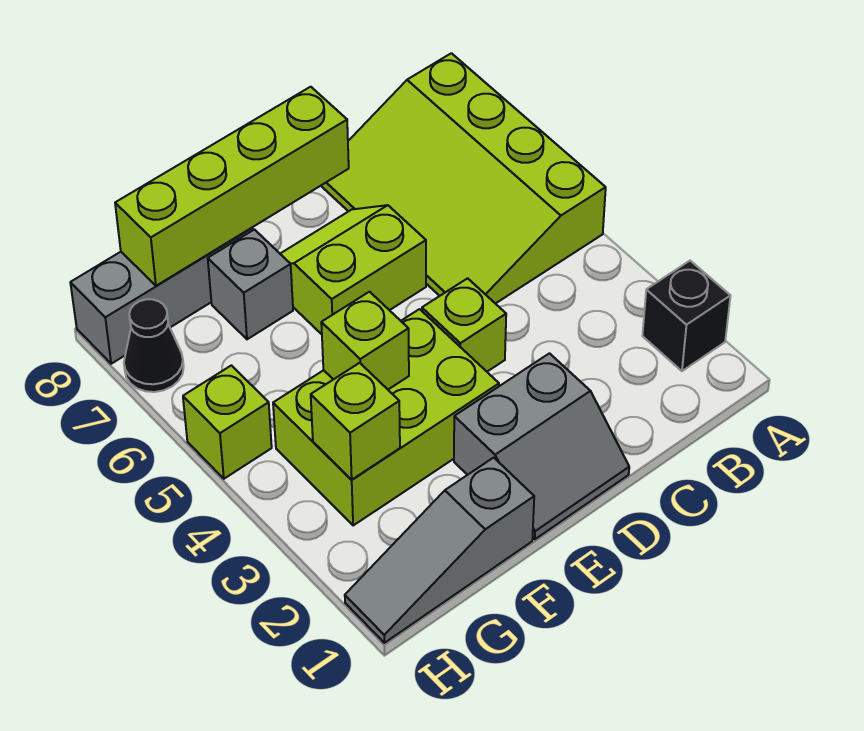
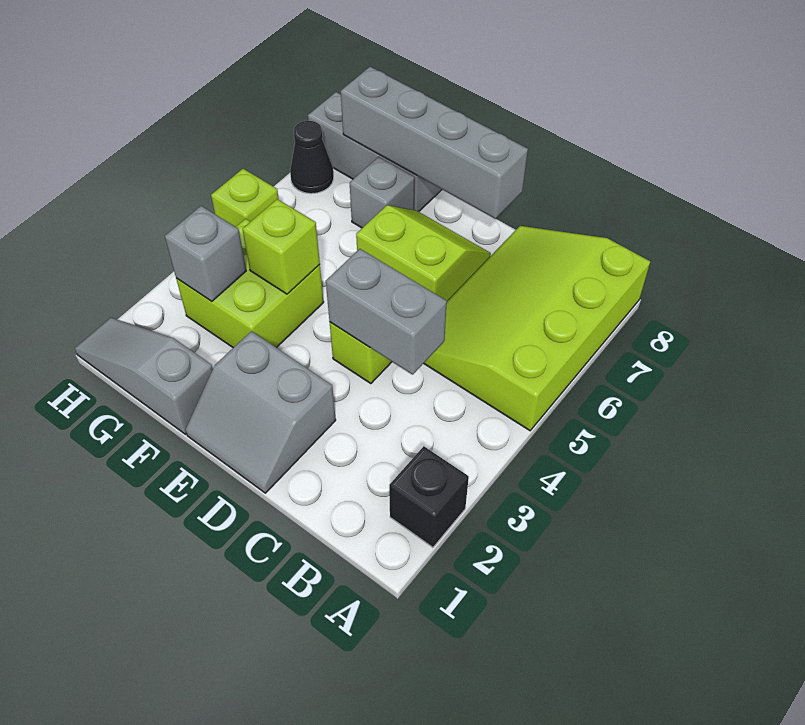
none -> grey brick C4:D4 level 2
lime brick D8:G8 level 2 -> grey brick D8:G8 level 2
lime brick E3:G4 level 1 -> lime brick F3:G4 level 1
lime brick G3 level 2 -> grey brick G3 level 2

